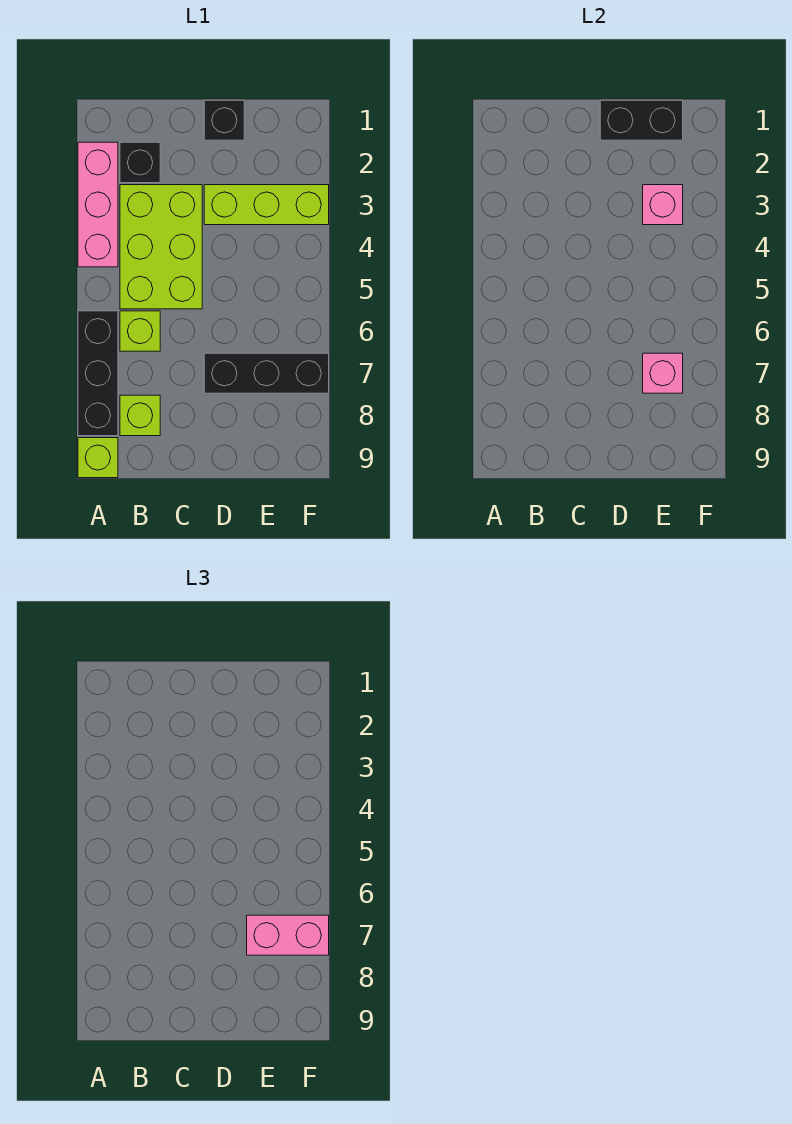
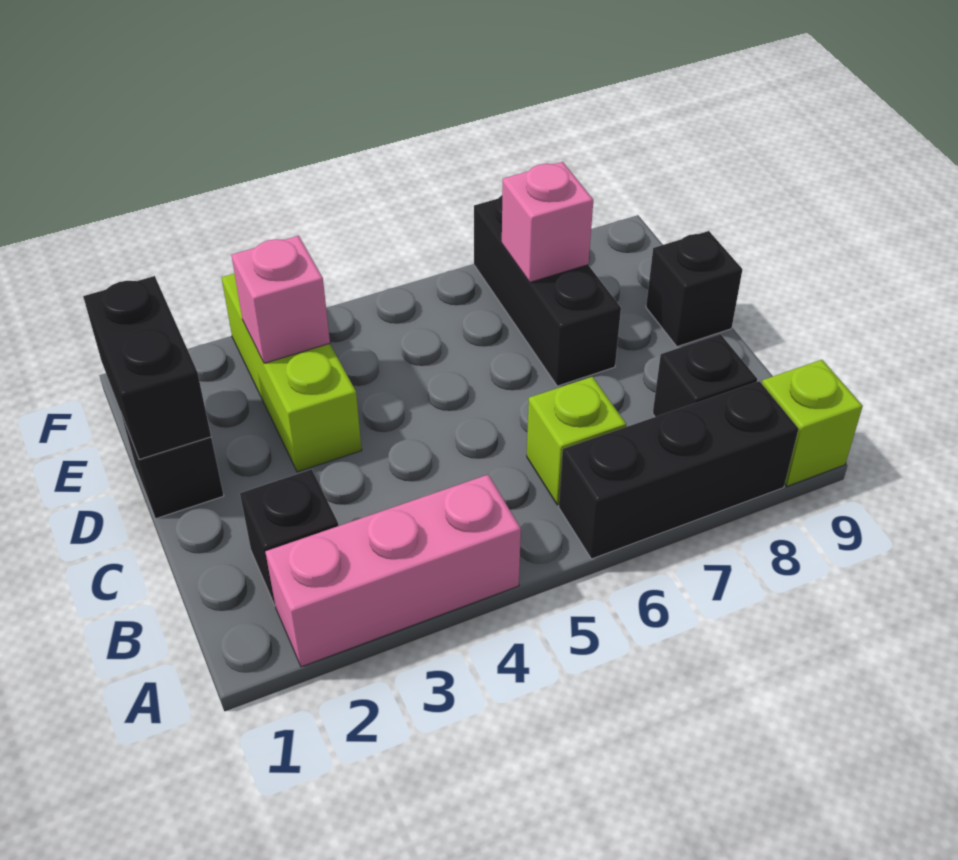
lime brick B3:C5 level 1 -> none
lime brick B8 level 1 -> black brick B8 level 1
none -> black brick D9 level 1
pink brick E7:F7 level 3 -> none

